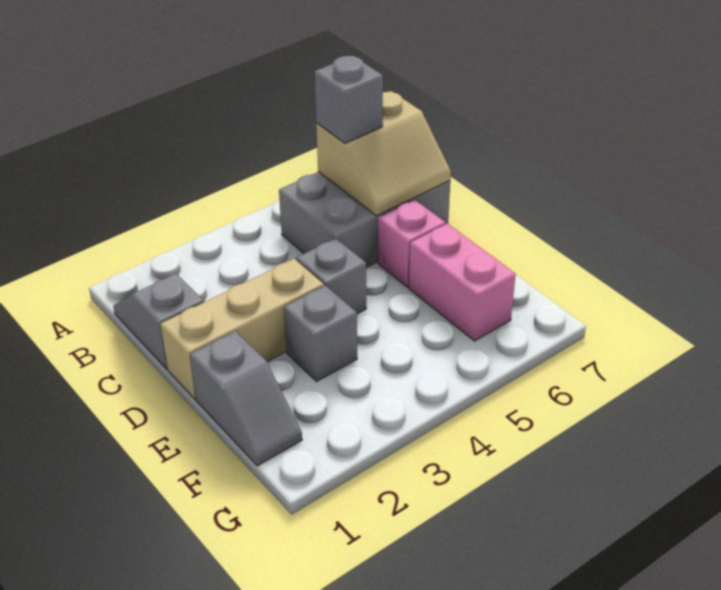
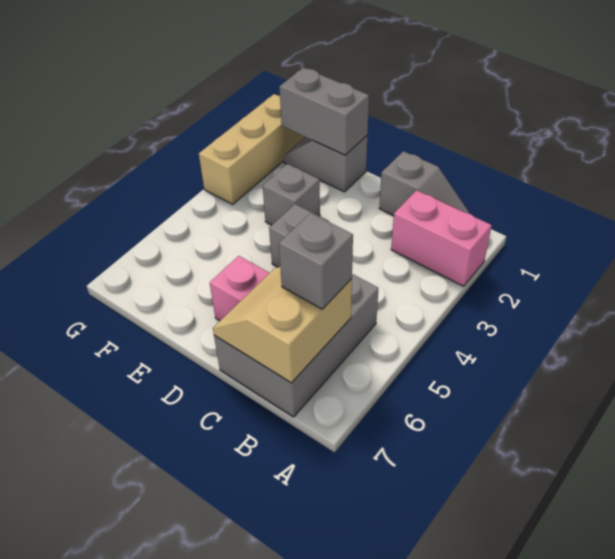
tan brick D1:D3 level 1 -> tan brick G1:G3 level 1
none -> grey brick E1:F1 level 2
pink brick E6:F6 level 1 -> pink brick A2:B2 level 1

